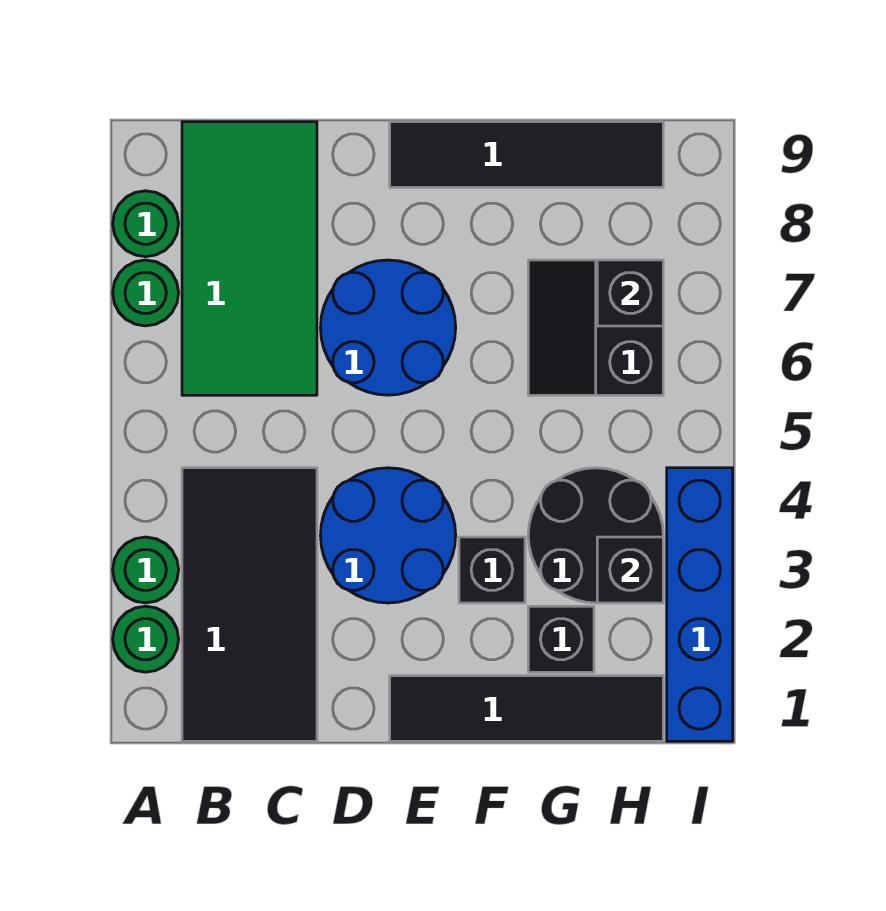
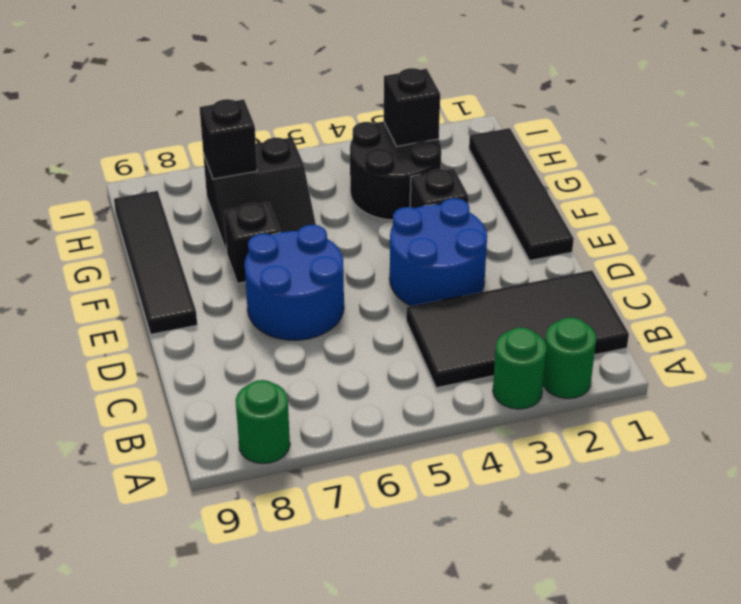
green round brick A7 level 1 -> none
green tile B6:C9 level 1 -> none
black brick G2 level 1 -> black brick F7 level 1
blue brick I1:I4 level 1 -> none

